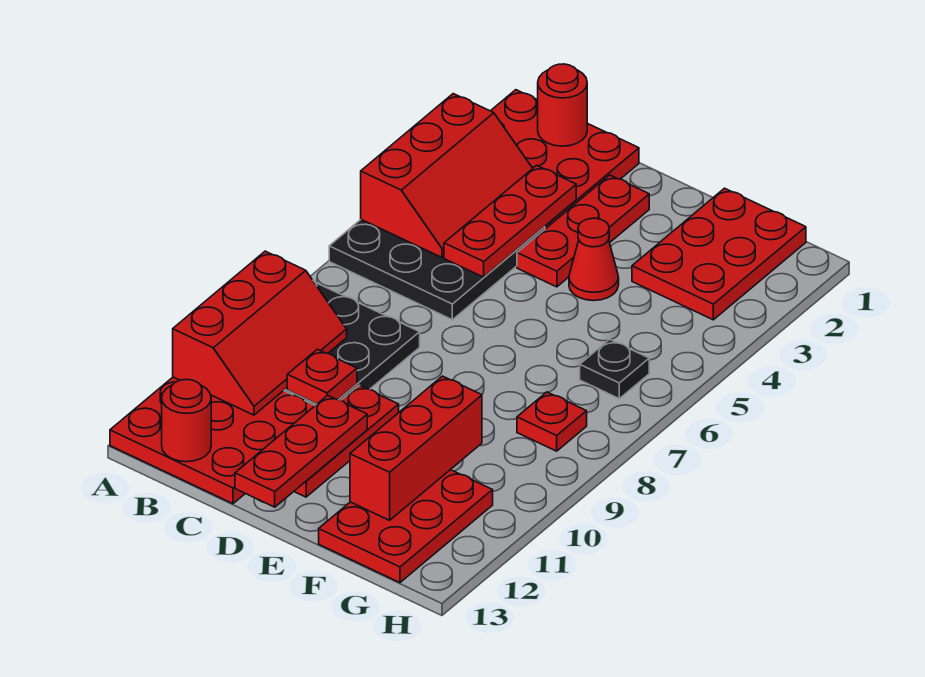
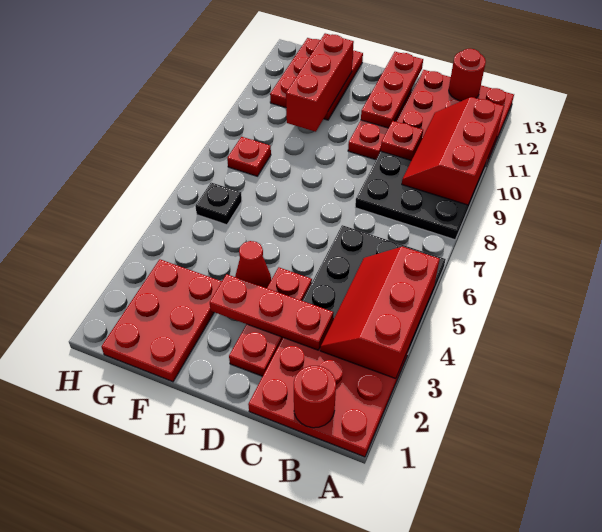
red plate C3:C5 level 2 -> red plate C3:E3 level 2

